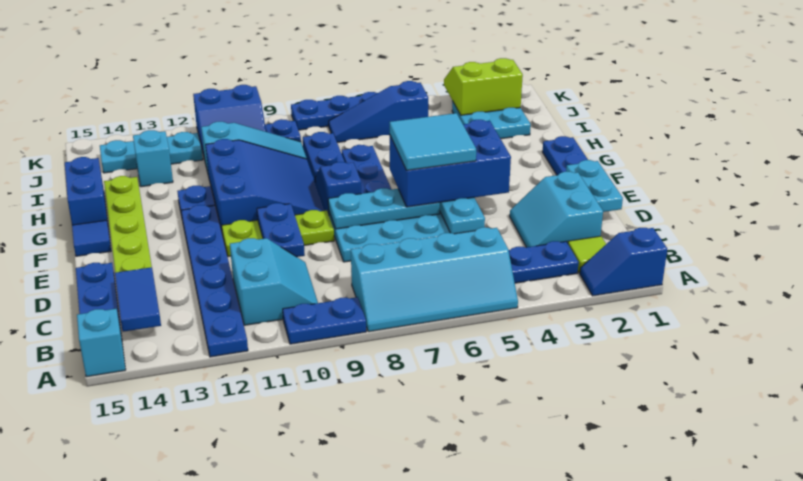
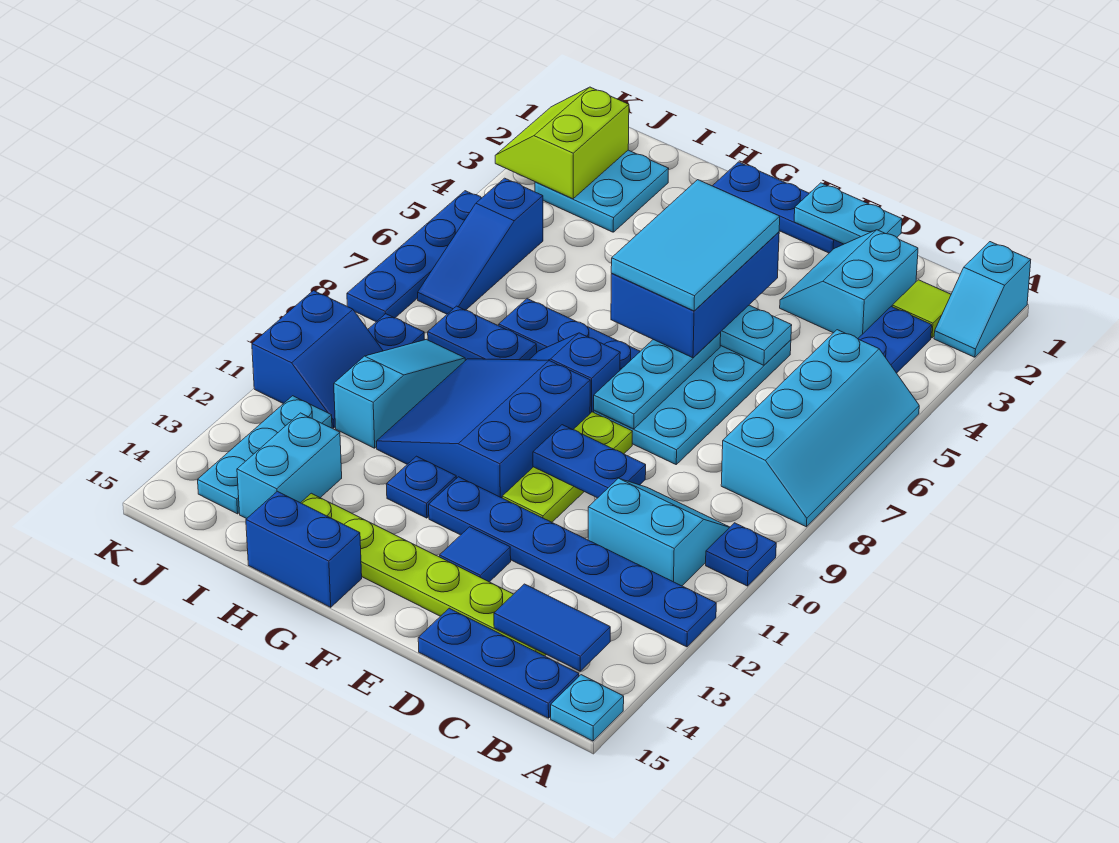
blue slope A1:A2 level 1 top 1 -> cyan slope A1:A2 level 1 top 1
blue plate A9:A10 level 1 -> blue plate A10 level 1
cyan brick A15 level 1 -> cyan plate A15 level 1
cyan slope C2:D3 level 1 top 2 -> cyan slope C2:D3 level 1 top C
cyan tile E5:F6 level 4 -> cyan tile E4:F6 level 4
blue slope F9:H11 level 1 top 11 -> blue slope F9:H11 level 1 top F
blue tile F15 level 1 -> blue tile E13 level 1
cyan brick I13 level 1 -> cyan brick I13:I14 level 1

